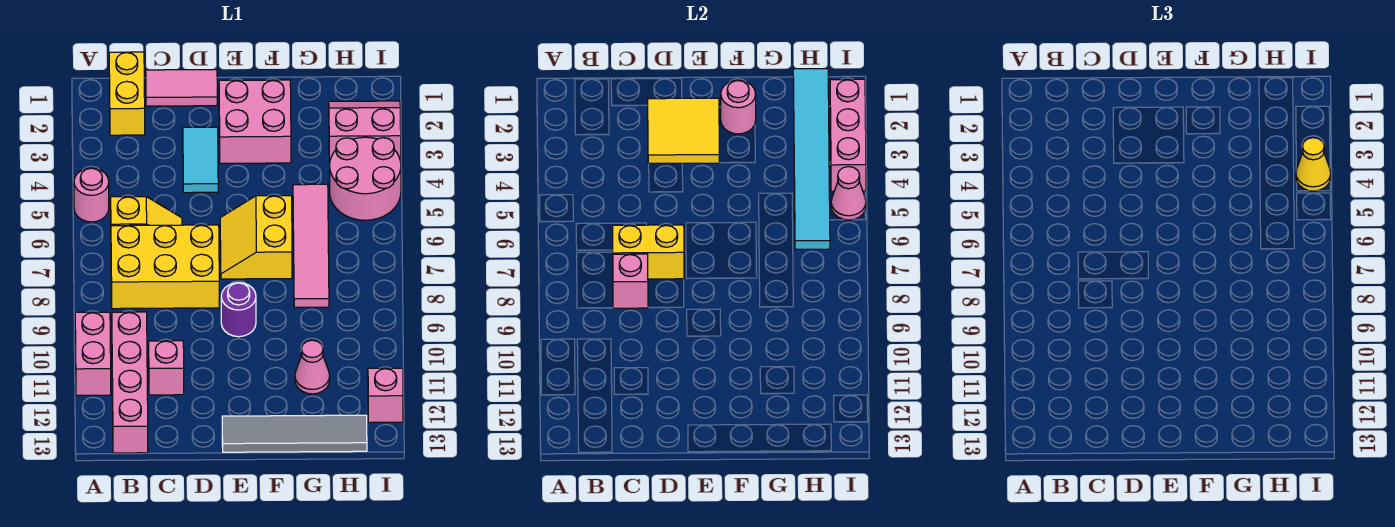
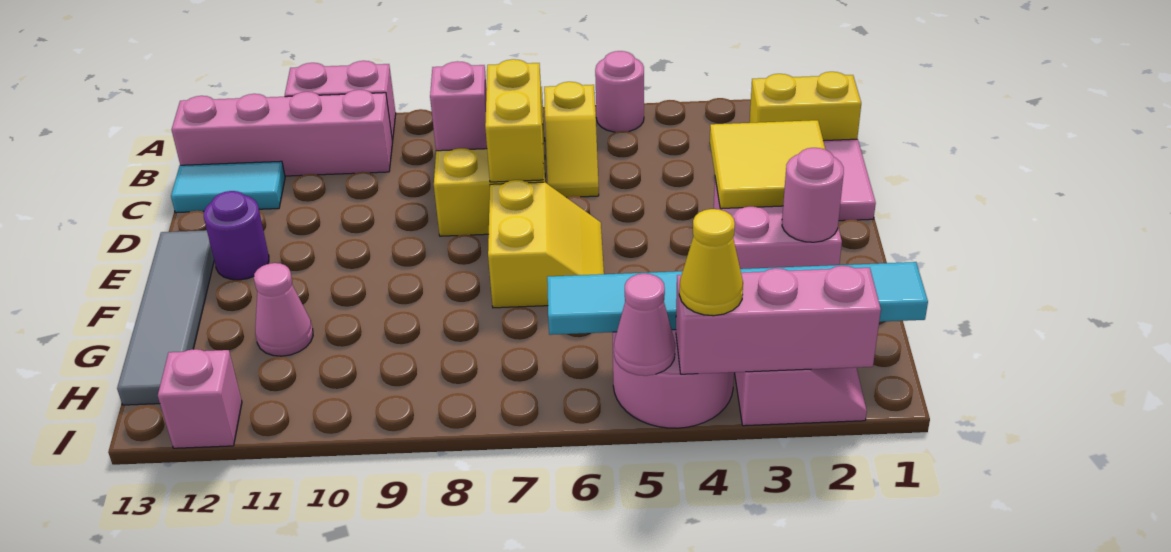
pink brick C11 level 1 -> none
cyan tile D3:D4 level 1 -> cyan tile C12:C13 level 1
yellow slope E6:F7 level 1 top F -> yellow slope E6:F7 level 1 top 7
purple round brick E9 level 1 -> purple round brick E12 level 1
pink tile G5:G8 level 1 -> none

